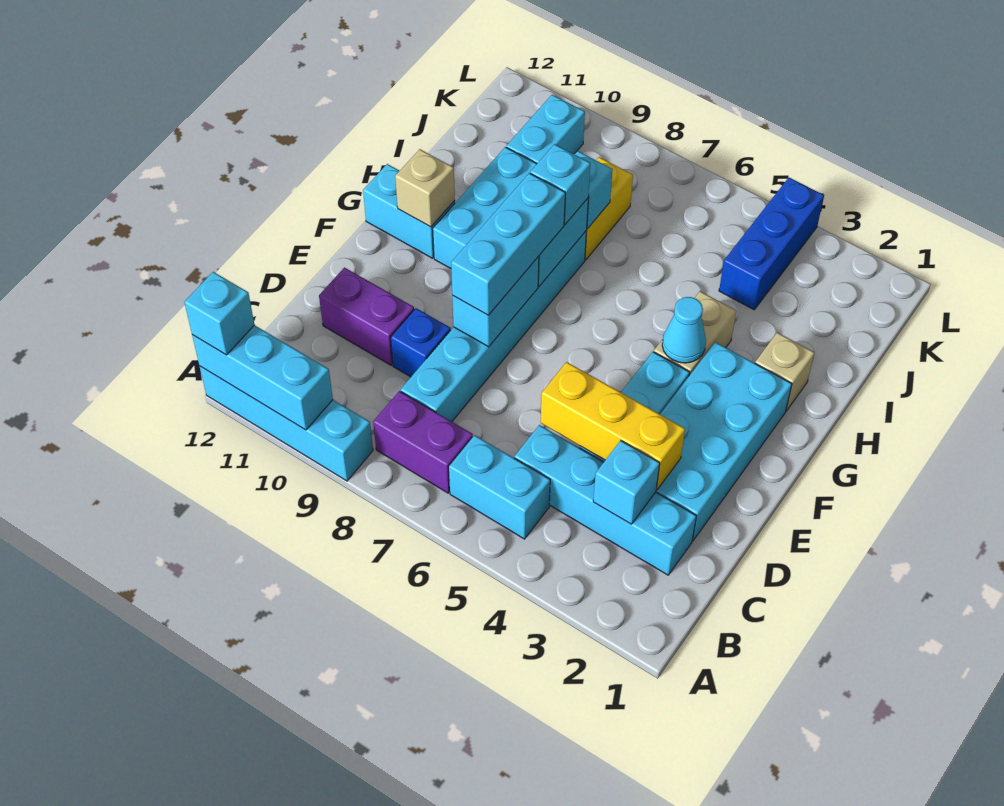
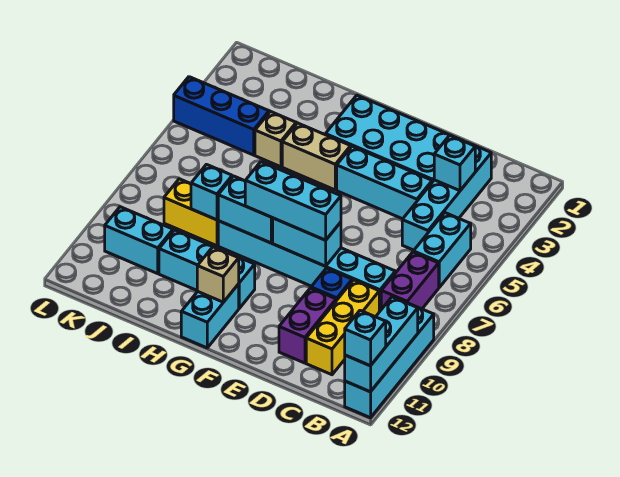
yellow brick D3:D5 level 2 -> yellow brick C9:C11 level 1
cyan cone G4 level 2 -> none
tan brick H2 level 1 -> tan brick I4 level 1
cyan brick H8 level 3 -> none

